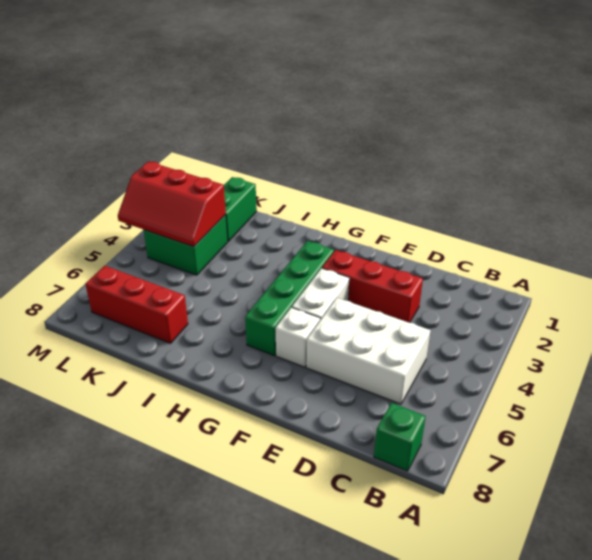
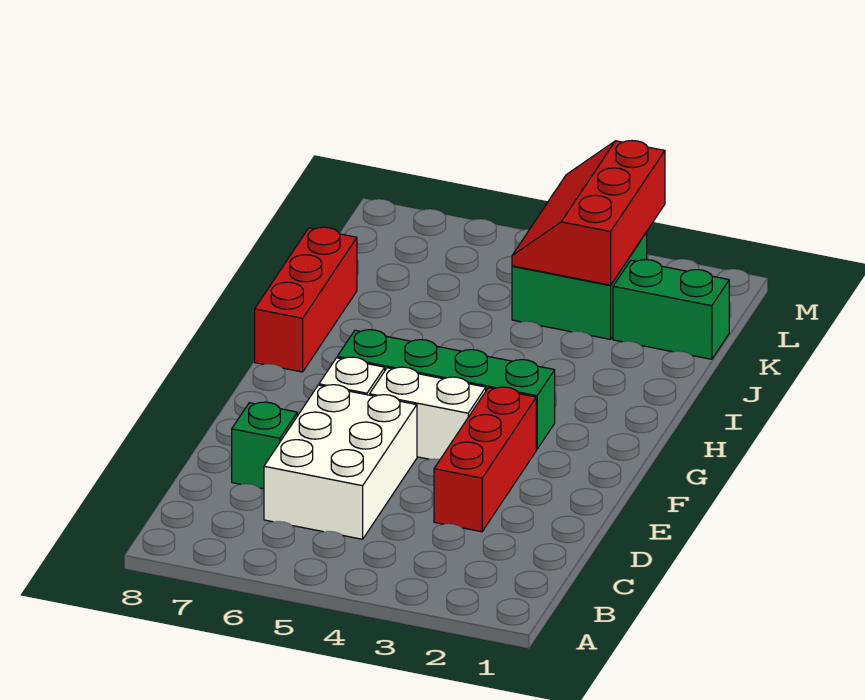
green brick B8 level 1 -> green brick D7 level 1
red brick J7:L7 level 1 -> red brick H8:J8 level 1

